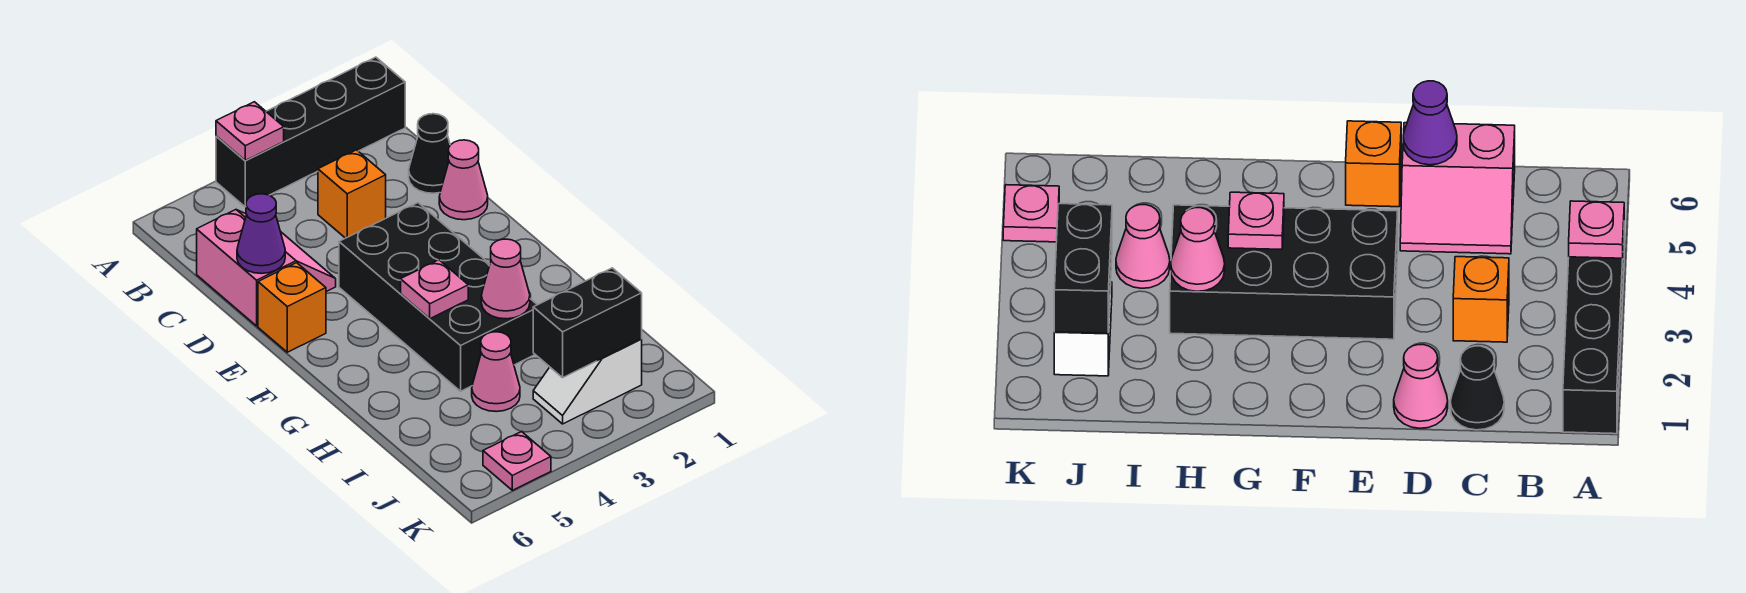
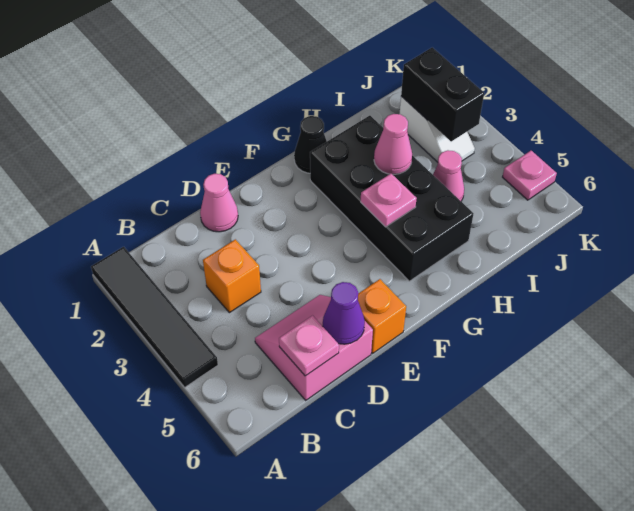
black brick A1:A4 level 1 -> black tile A1:A4 level 1
pink plate A4 level 2 -> pink plate C6 level 2
black cone C1 level 1 -> black cone G1 level 1
black brick E3:H4 level 1 -> black brick G2:H5 level 1

